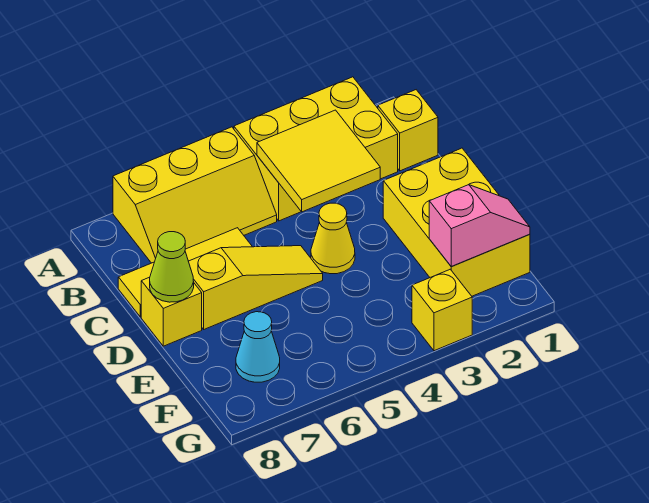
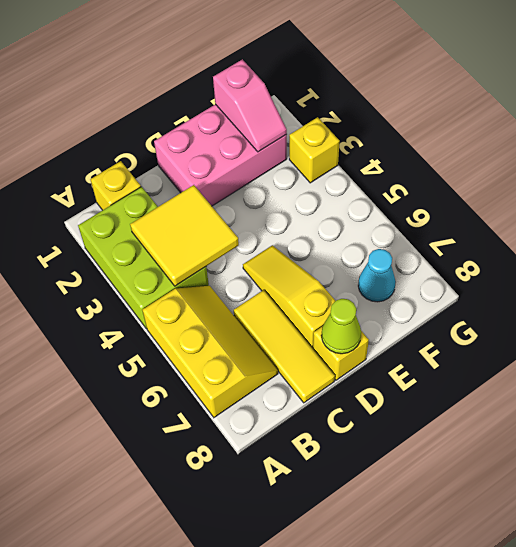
yellow brick A2:B4 level 1 -> lime brick A2:B4 level 1
yellow brick D1:F2 level 1 -> pink brick D1:F2 level 1
yellow cone D4 level 1 -> none
pink slope F1:F2 level 2 top 2 -> pink slope F1:F2 level 2 top 1

